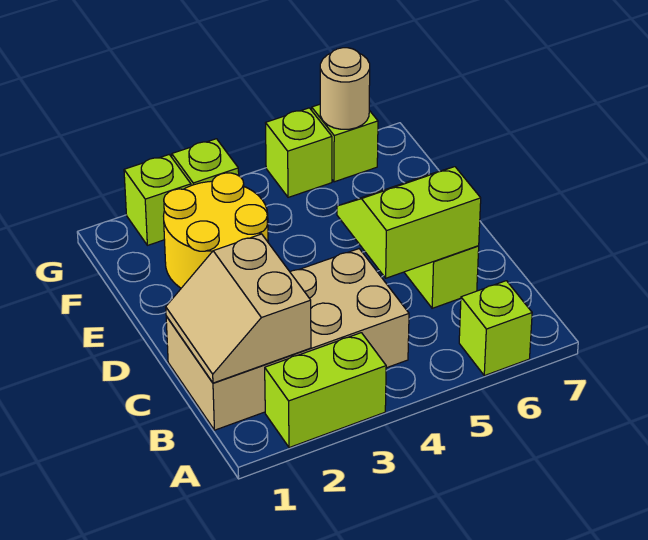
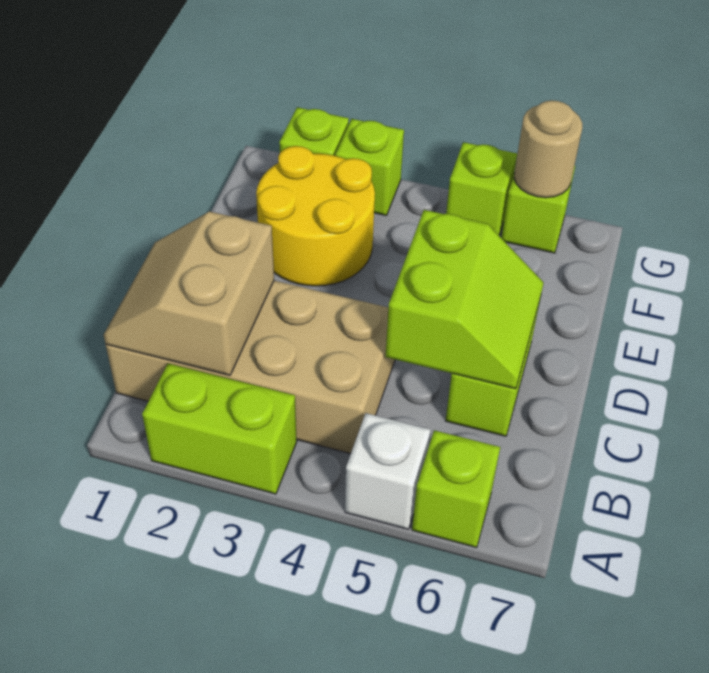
none -> white brick A5 level 1
lime slope C5:D6 level 2 top C -> lime slope C5:D6 level 2 top 5

